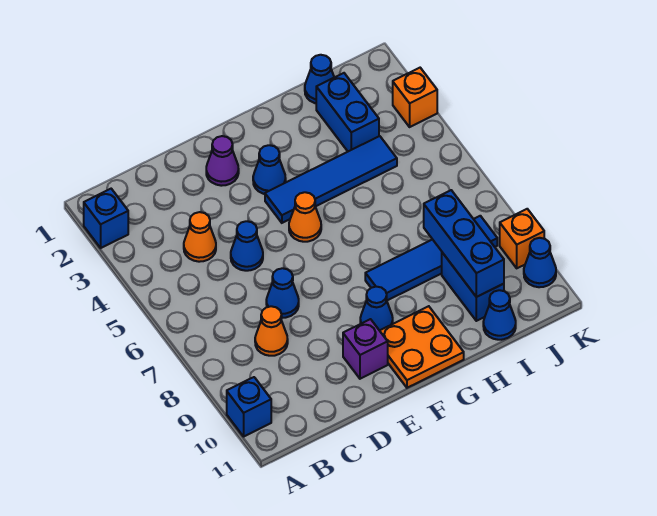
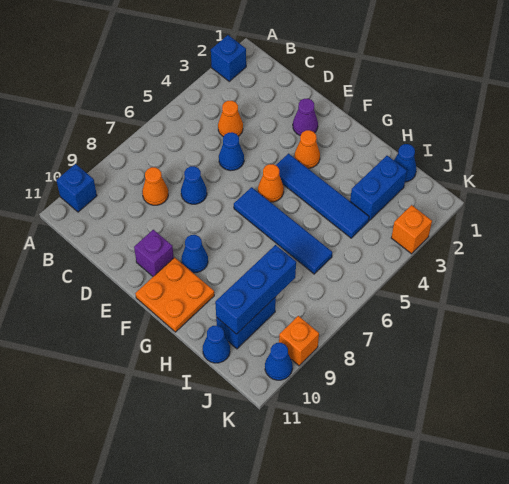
blue cone F3 level 1 -> orange cone F3 level 1
blue tile G8:J8 level 1 -> blue tile F6:I6 level 1

